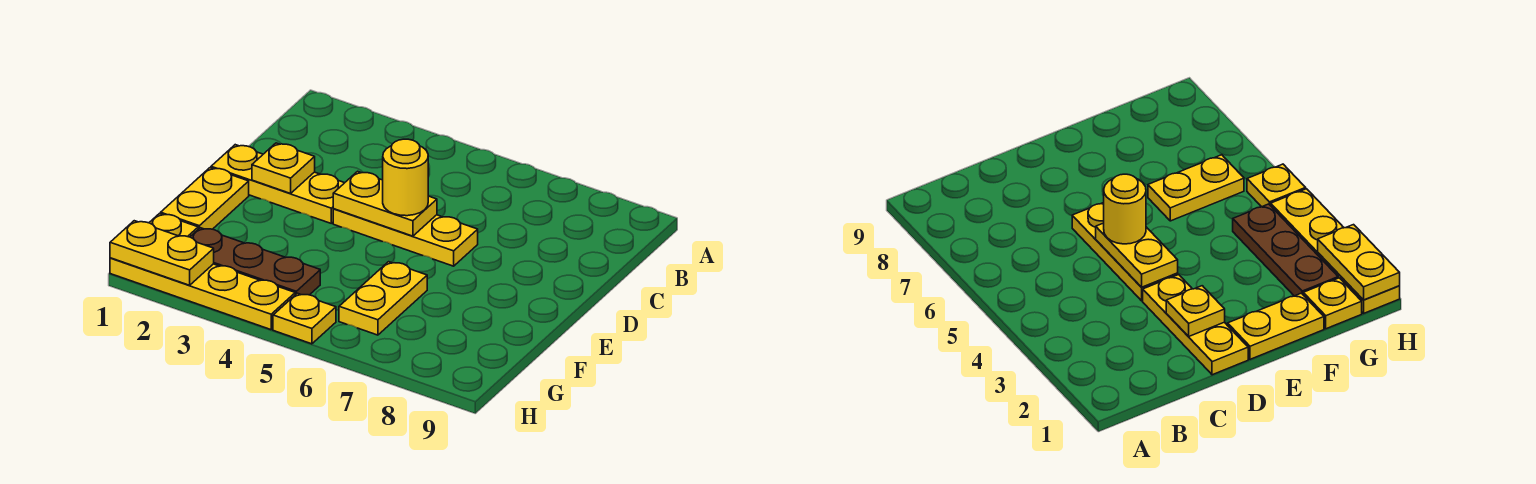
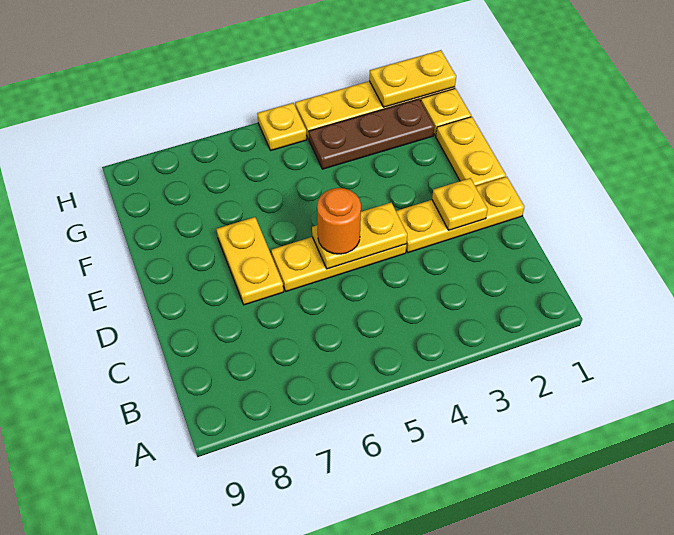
yellow round brick D5 level 3 -> orange round brick D5 level 3
yellow plate F6:G6 level 1 -> yellow plate D7:E7 level 1

